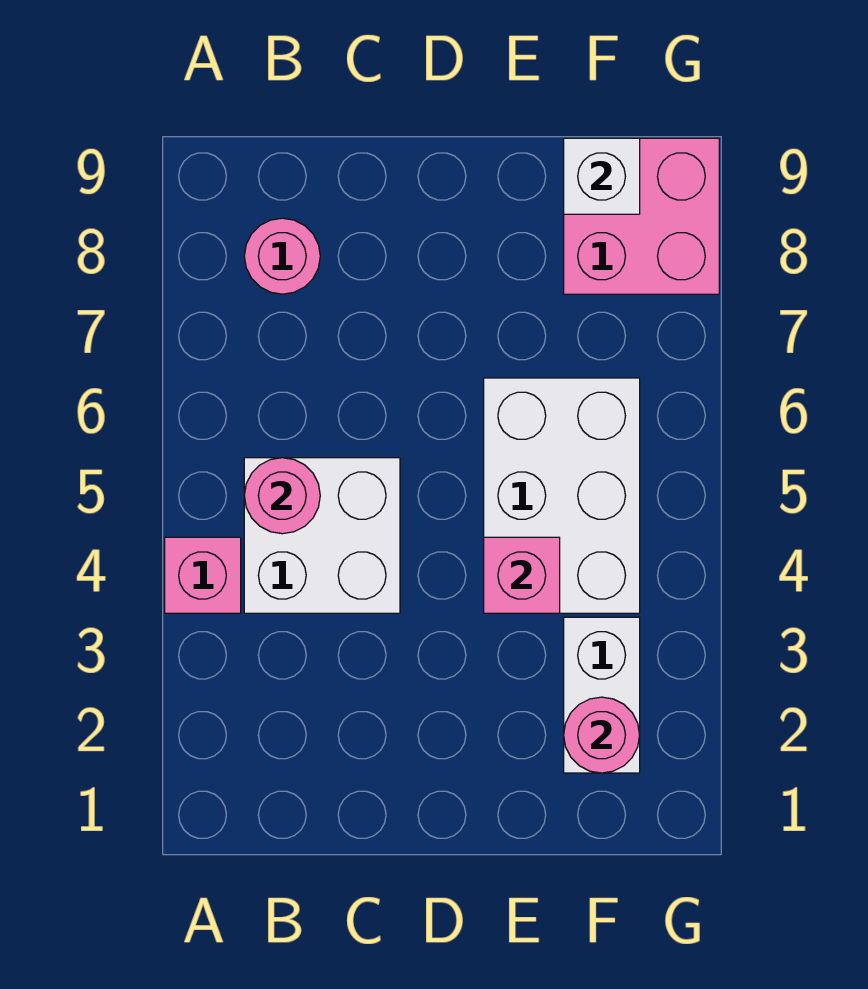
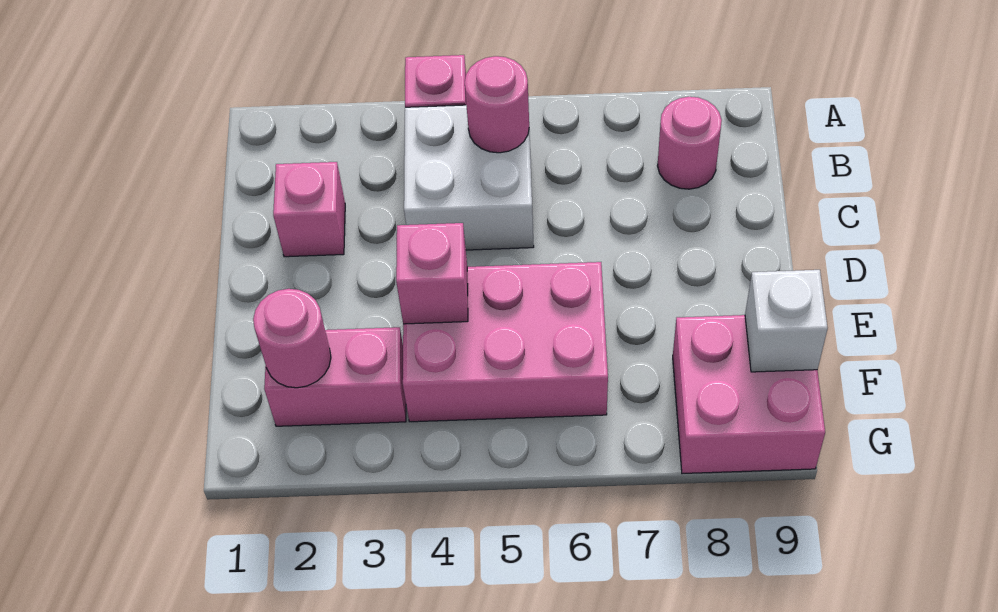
none -> pink brick C2 level 1
white brick E4:F6 level 1 -> pink brick E4:F6 level 1
white brick F2:F3 level 1 -> pink brick F2:F3 level 1

